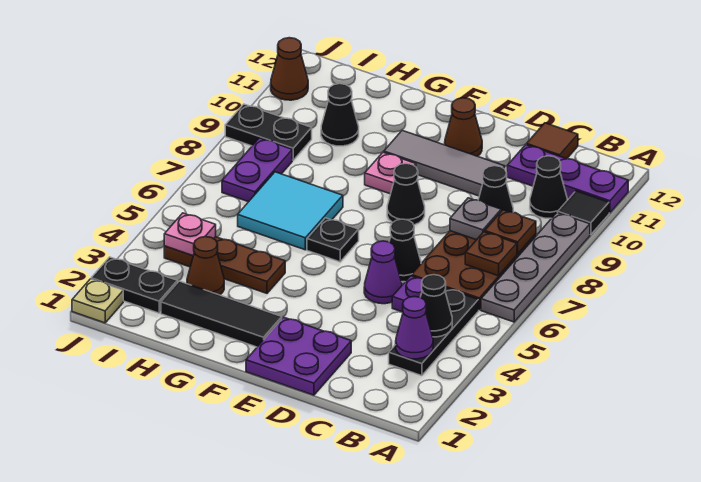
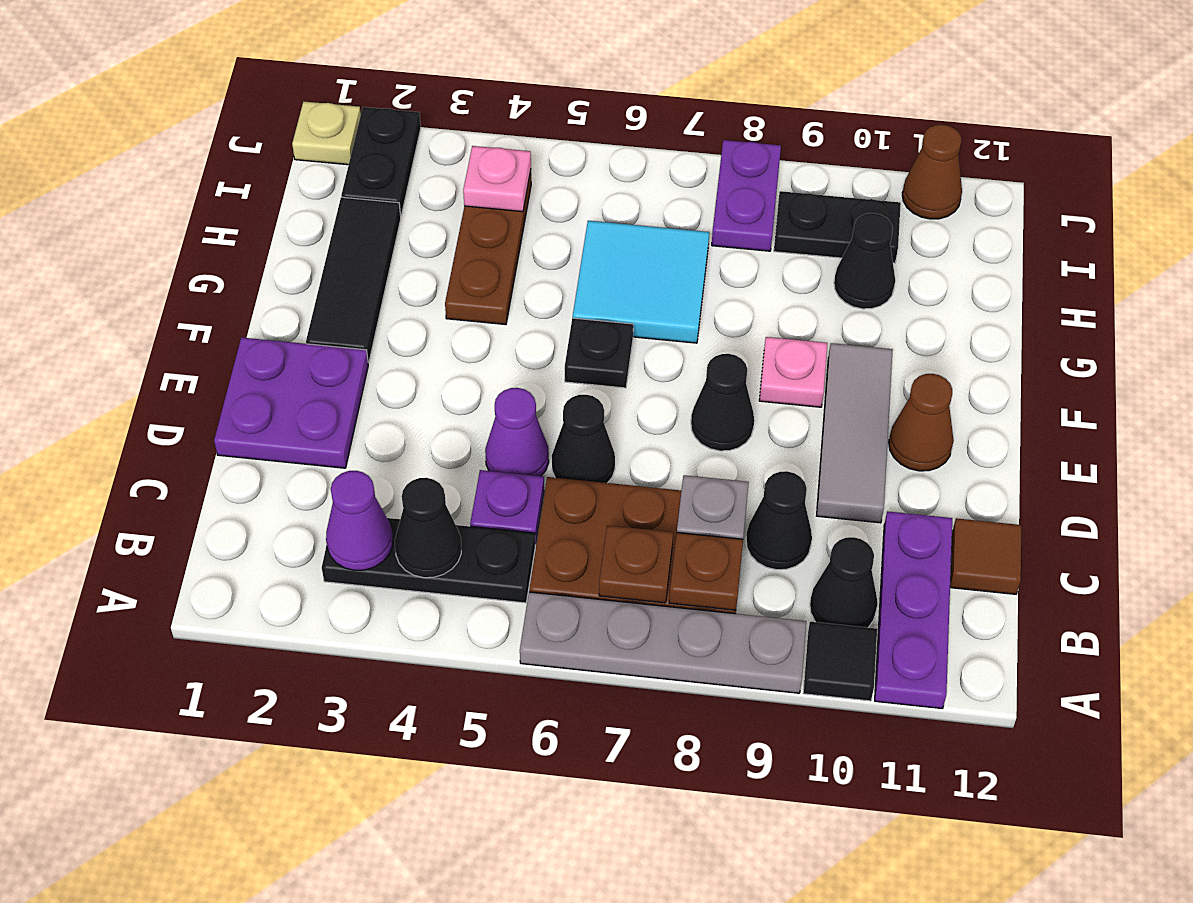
brown cone H3 level 1 -> none
purple plate I7:I8 level 1 -> purple plate I8:J8 level 1
black plate I9:J9 level 1 -> black plate I9:I10 level 1

